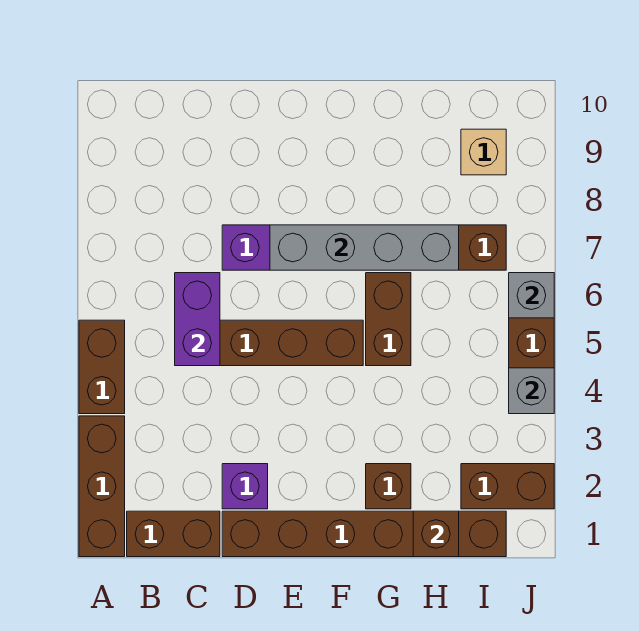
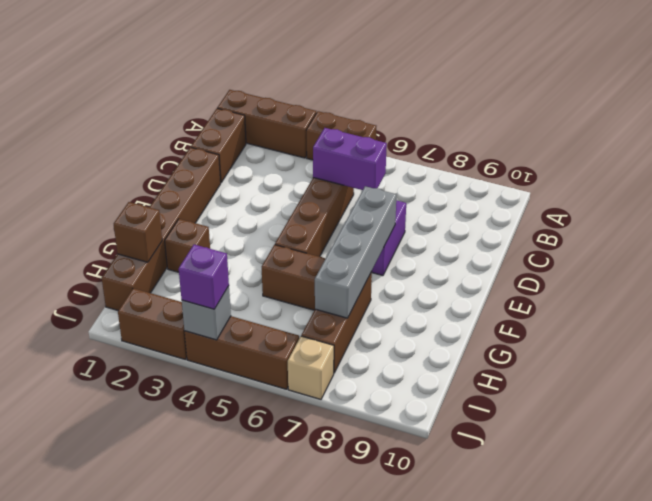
purple brick D2 level 1 -> purple brick J4 level 3
brown brick I2:J2 level 1 -> brown brick J2:J3 level 1
tan brick I9 level 1 -> tan brick J7 level 1
grey brick J6 level 2 -> none

